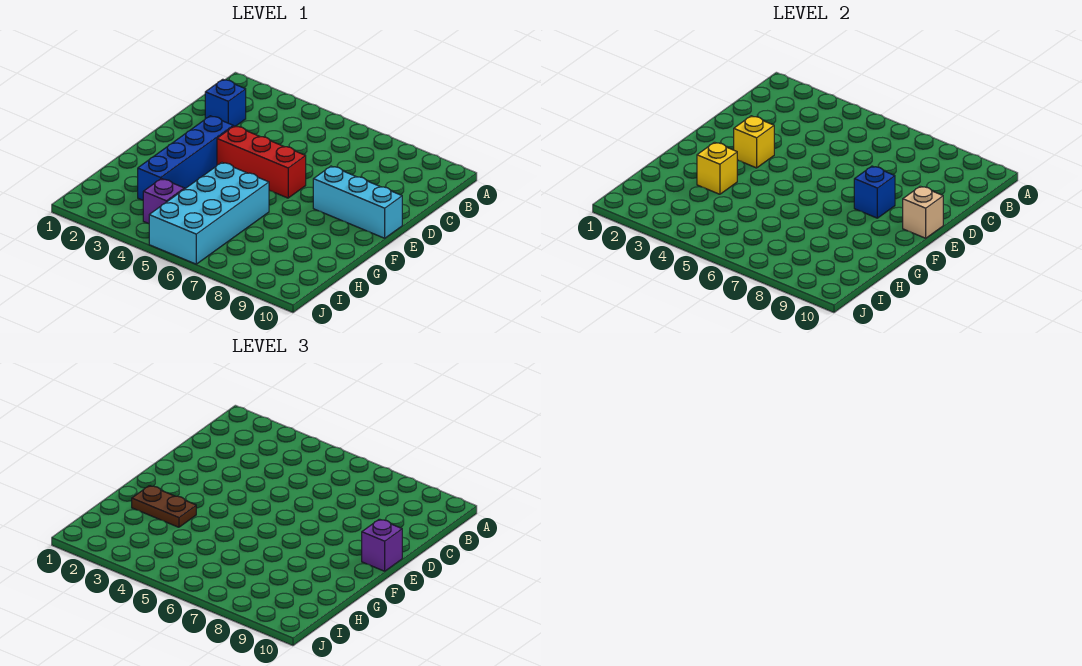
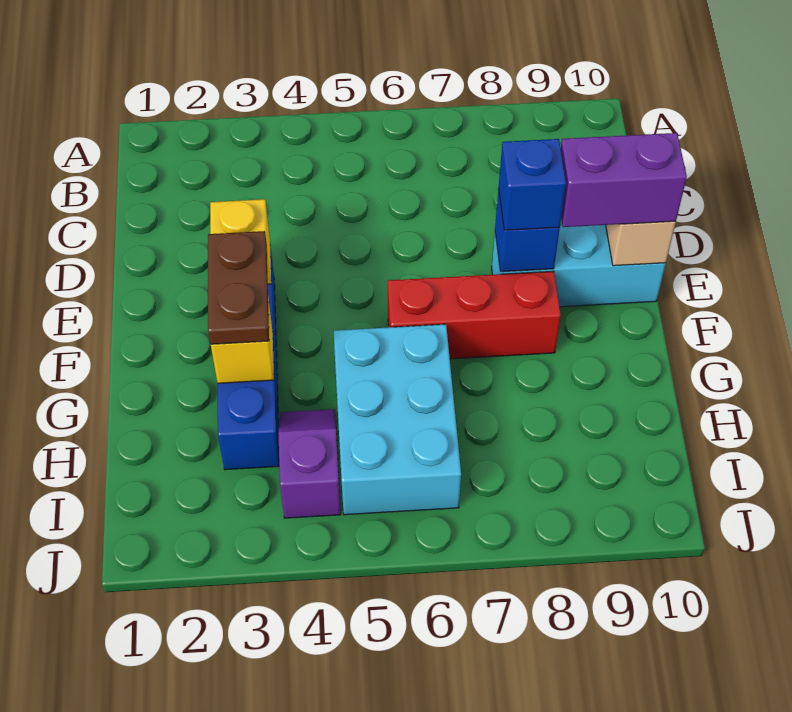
blue brick C2 level 1 -> blue brick E8 level 3
red brick E4:E6 level 1 -> red brick F6:F8 level 1
purple brick E10 level 3 -> purple brick E9:E10 level 3
brown plate G2:G3 level 3 -> brown plate F3:G3 level 3
cyan brick G5:J6 level 1 -> cyan brick G5:I6 level 1

